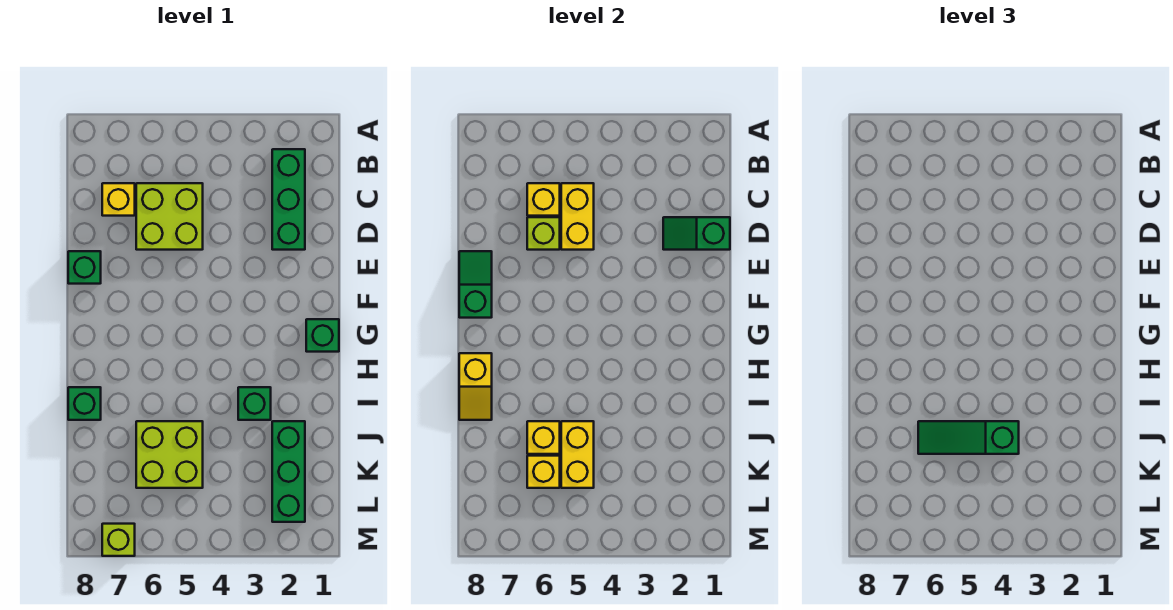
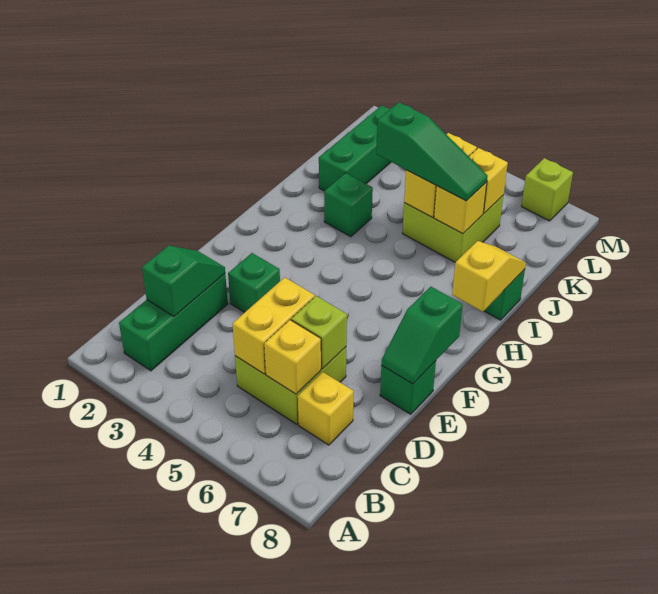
green slope D1:D2 level 2 top 1 -> green slope C2:D2 level 2 top C
green brick G1 level 1 -> green brick E3 level 1

